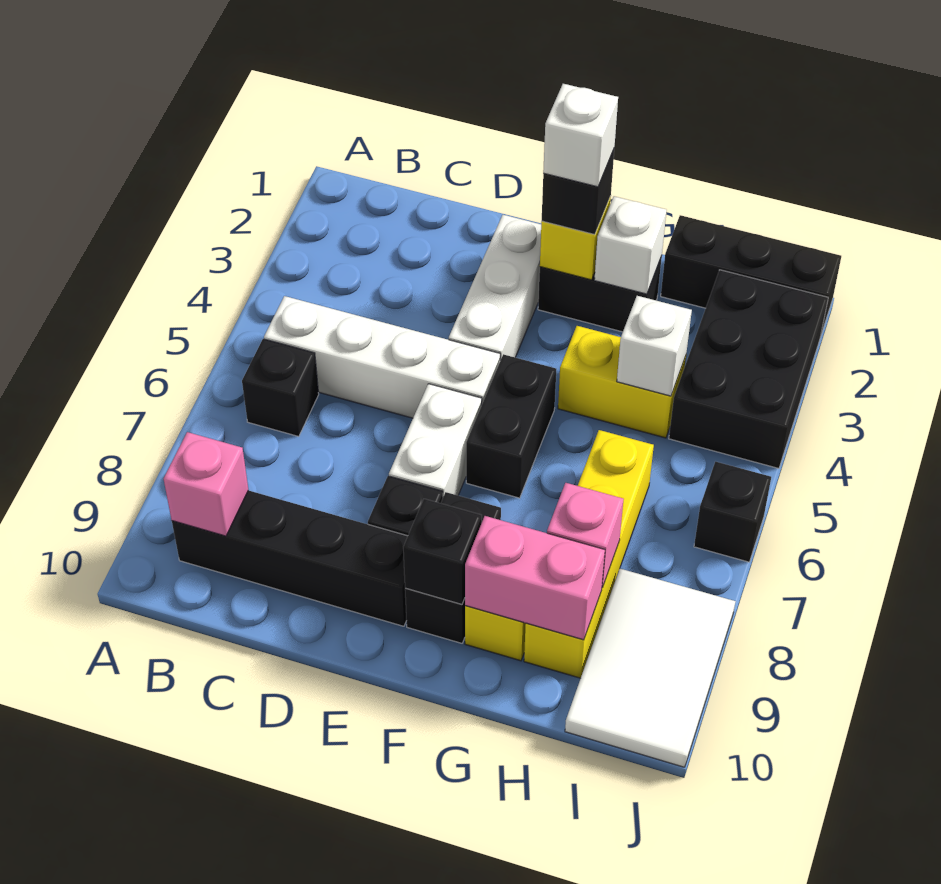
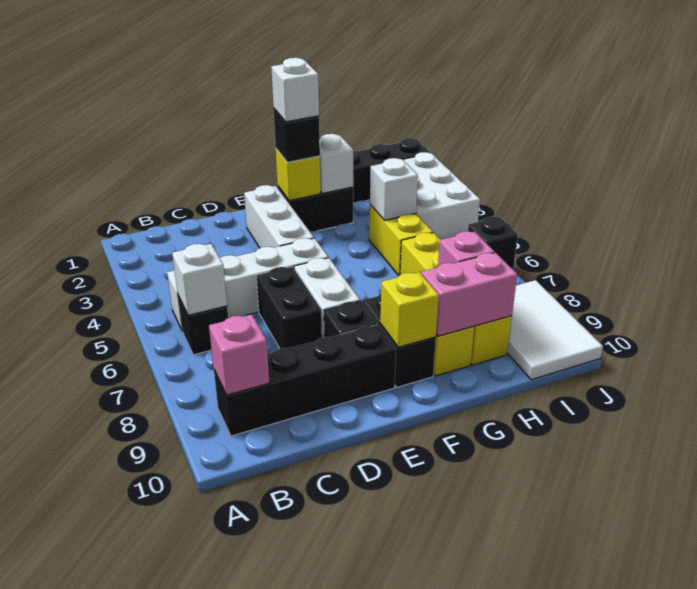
none -> white brick B6 level 2
black brick F5:F6 level 1 -> black brick D6:D7 level 1
black brick F9 level 2 -> yellow brick F9 level 2
yellow brick G4:H4 level 1 -> yellow brick H4:H5 level 1
black brick I2:J4 level 1 -> white brick I2:J4 level 1

